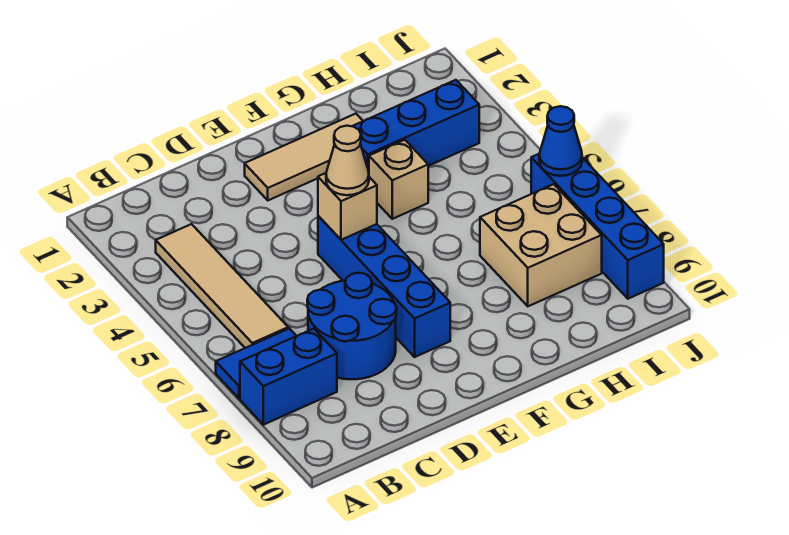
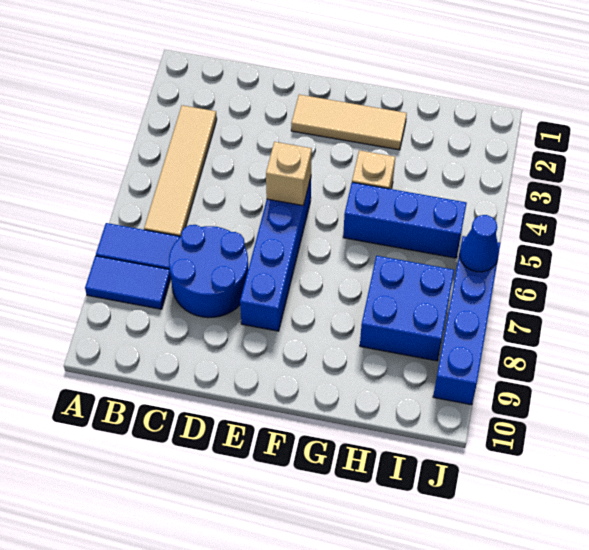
blue brick A8:B8 level 1 -> blue tile A8:B8 level 1
tan cone E5 level 3 -> none
blue brick G3:I3 level 1 -> blue brick G5:I5 level 1
tan brick H7:I8 level 1 -> blue brick H7:I8 level 1

